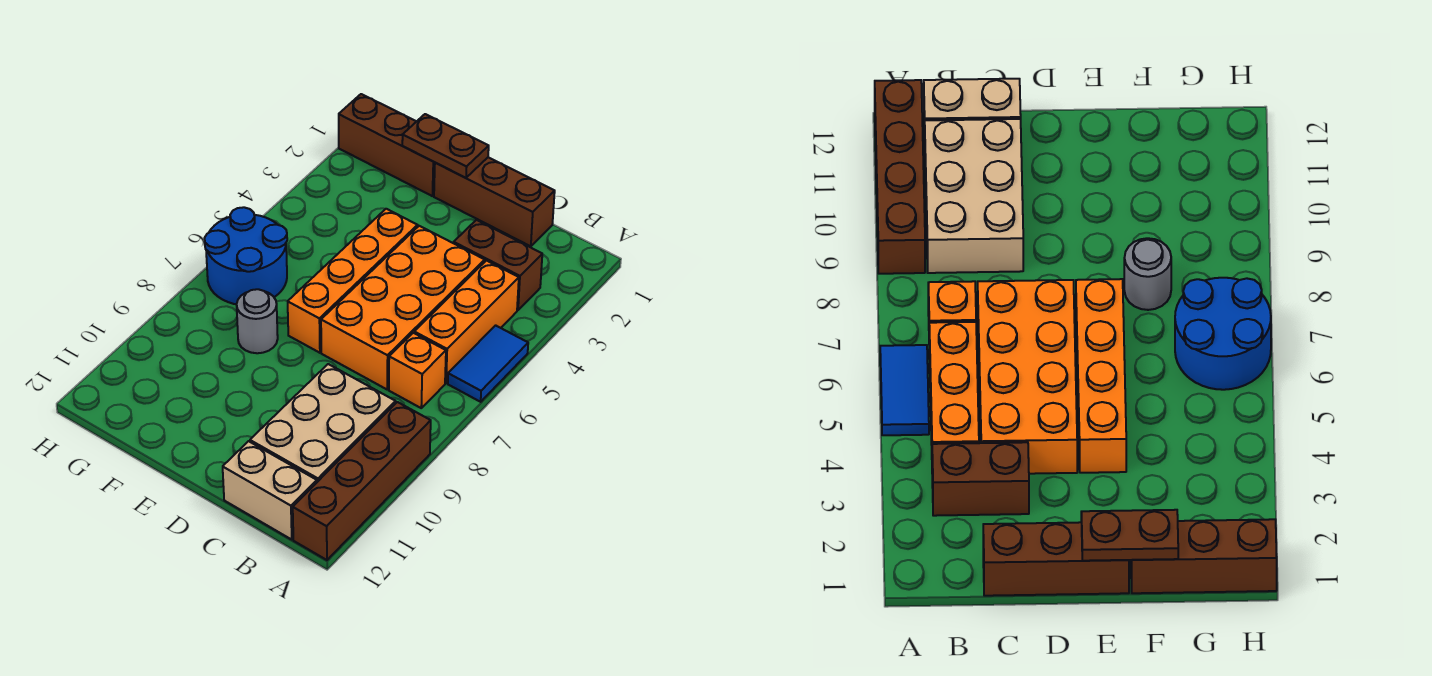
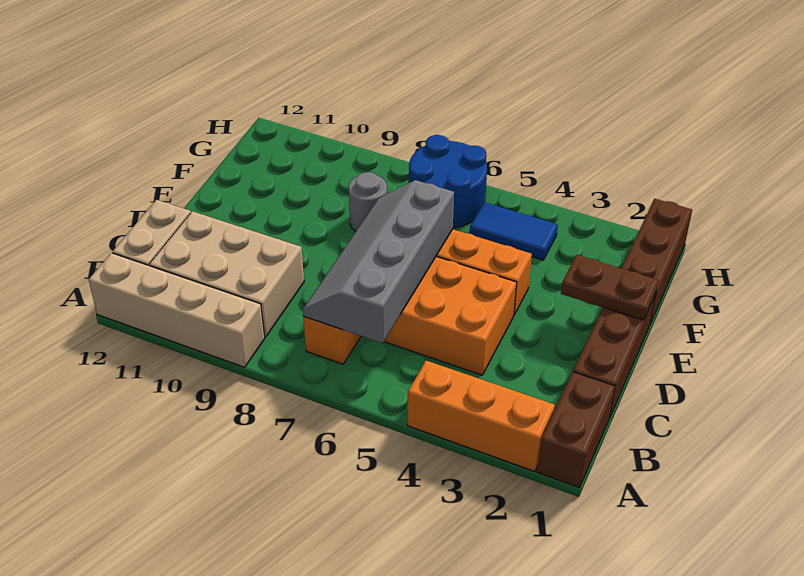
blue tile A5:A6 level 1 -> blue tile G4:G5 level 1
brown brick A9:A12 level 1 -> tan brick A9:A12 level 1
brown brick B3:C3 level 1 -> brown brick A1:B1 level 1
orange brick B4:B6 level 1 -> orange brick A2:A4 level 1
none -> grey slope B6:E7 level 2 top 6
brown plate E1:F1 level 2 -> brown plate E1:E2 level 2

